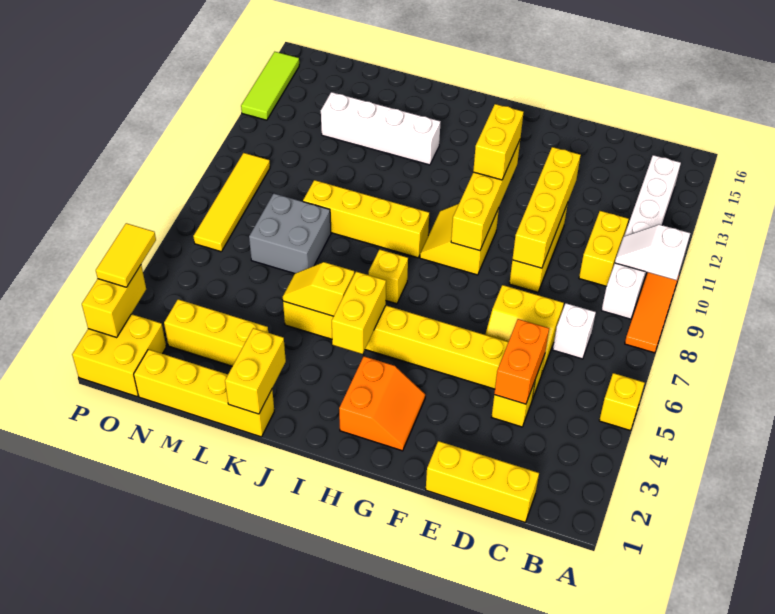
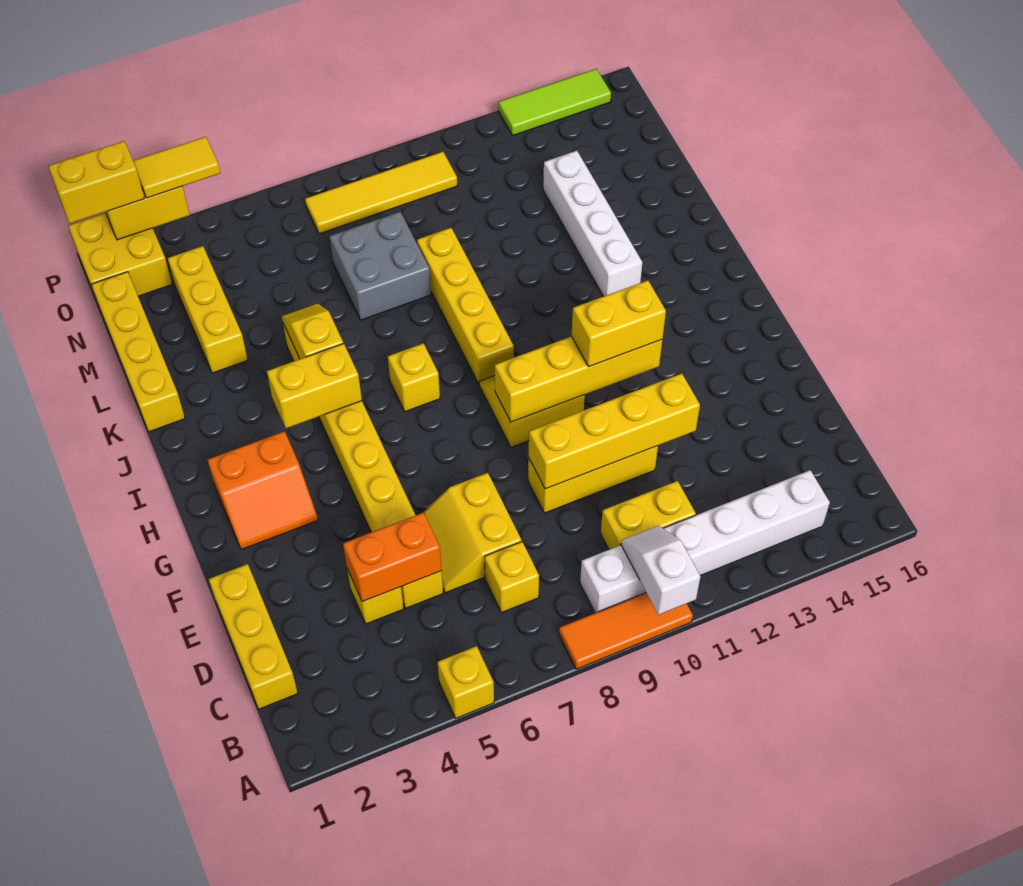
white brick C7 level 1 -> yellow brick C7 level 1
yellow brick K1:K2 level 2 -> yellow brick P1:P2 level 3

